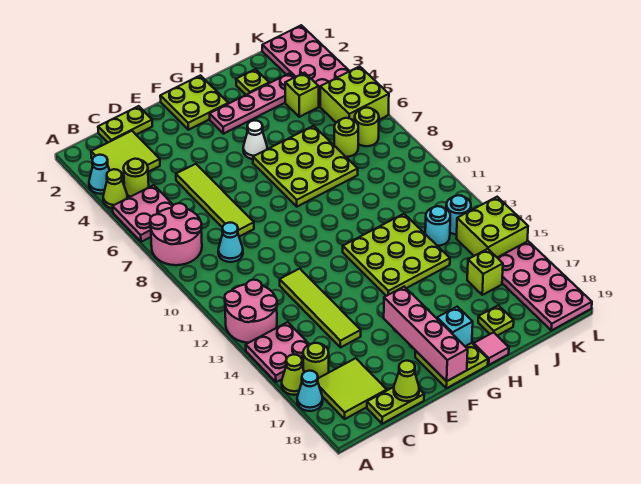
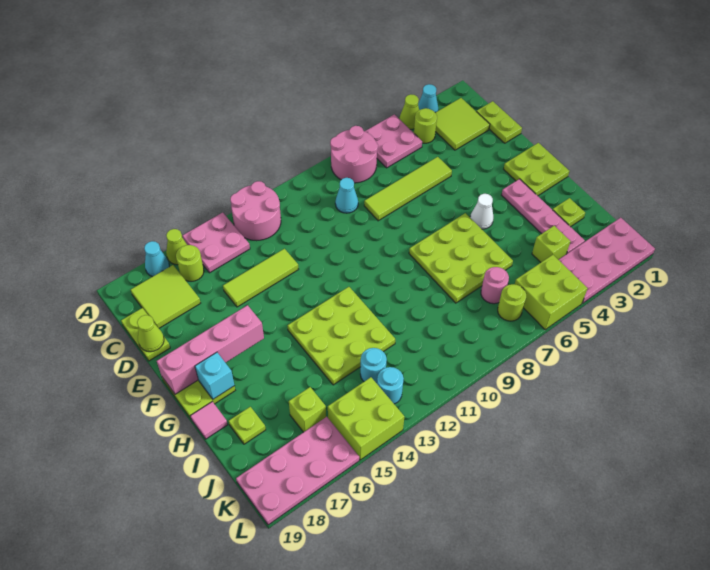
lime tile D12:D15 level 1 -> lime tile D13:D15 level 1
lime round brick J7 level 1 -> pink round brick J7 level 1

